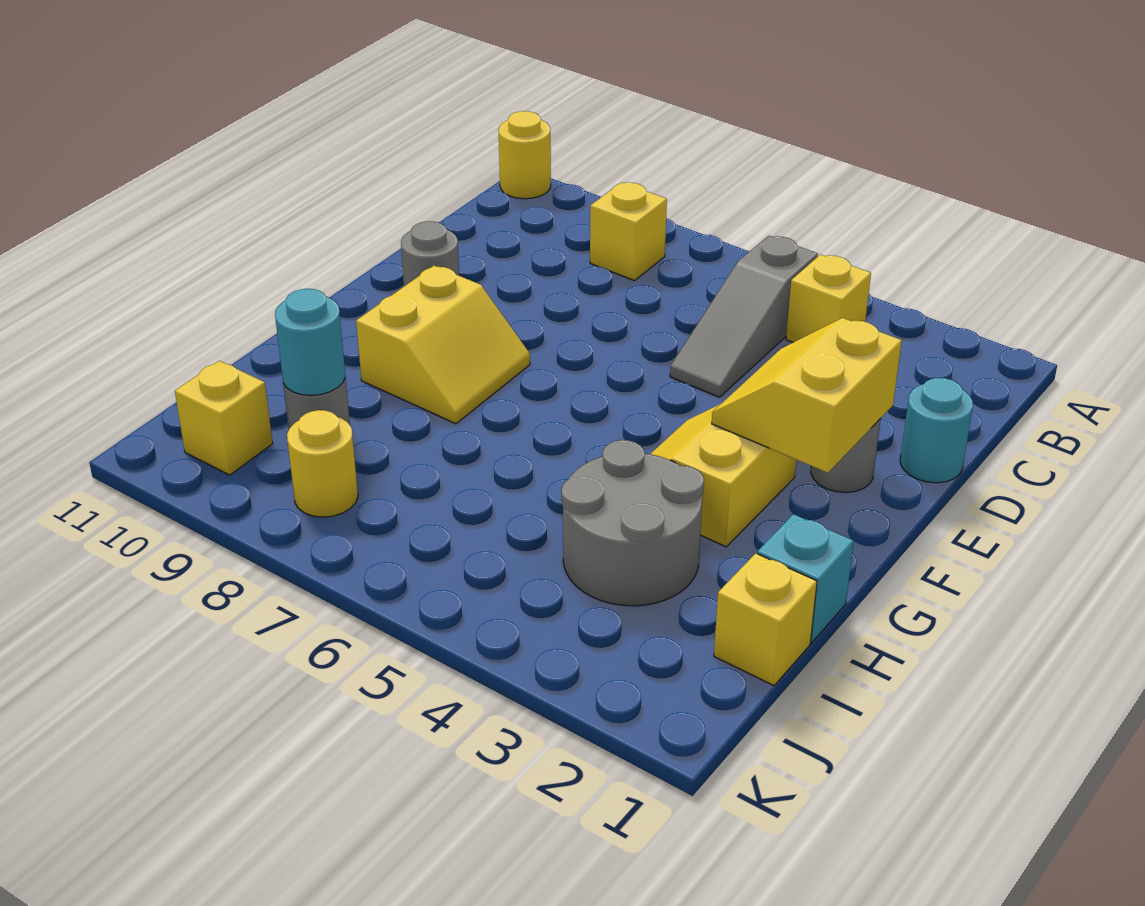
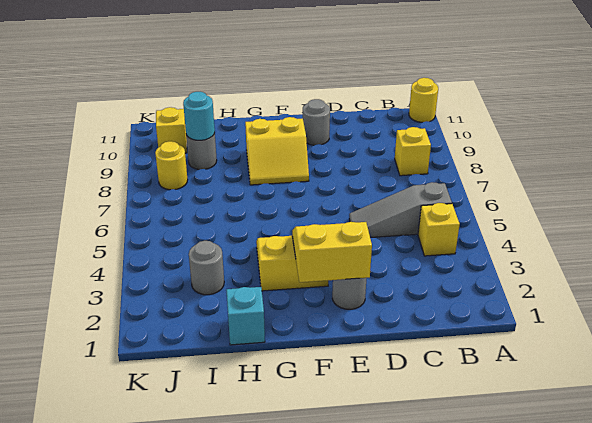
cyan round brick D1 level 1 -> none
grey round brick H3:I4 level 1 -> grey round brick I3 level 1
yellow brick I1 level 1 -> none

